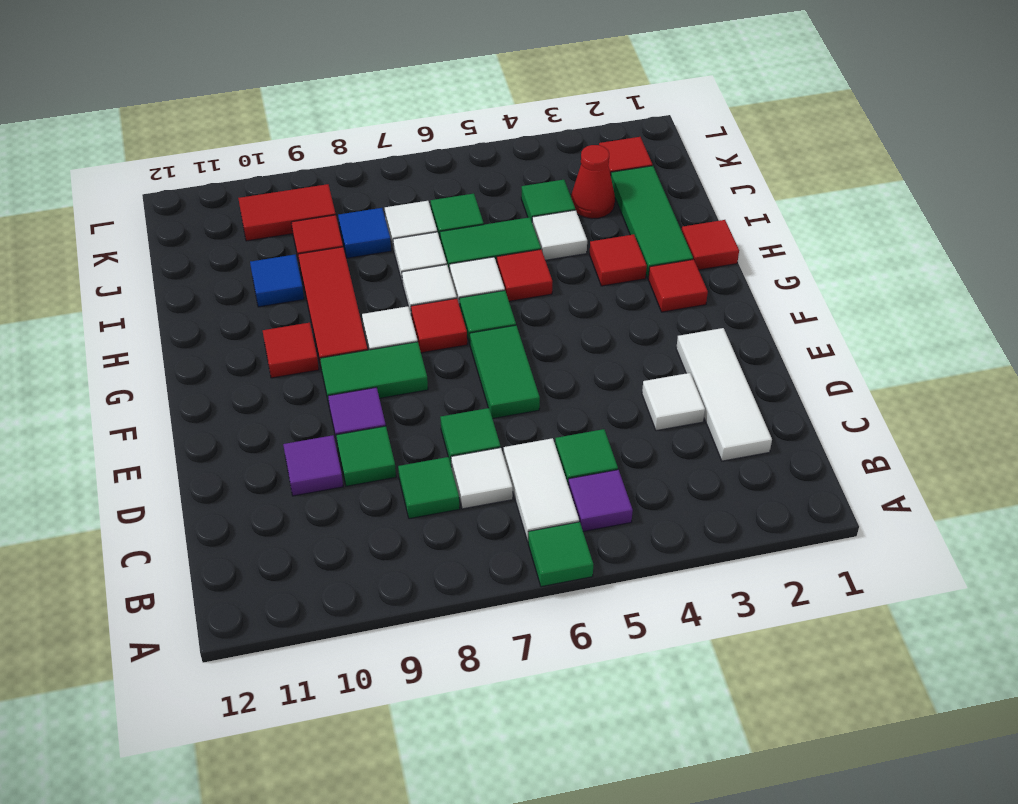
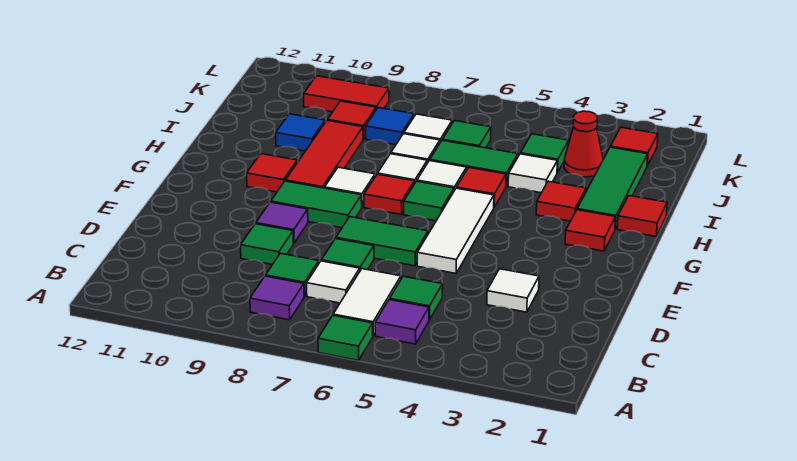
white tile C2:E2 level 1 -> white tile E5:G5 level 1
purple tile D10 level 1 -> purple tile B8 level 1
green tile E6:F6 level 1 -> green tile E6:E7 level 1

